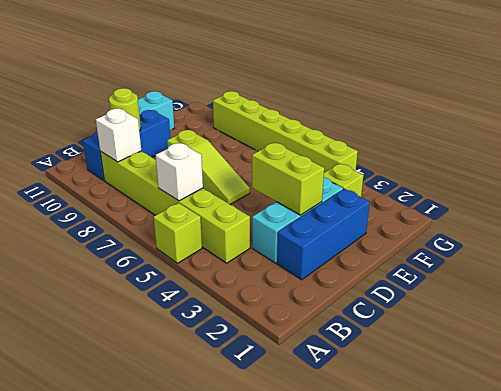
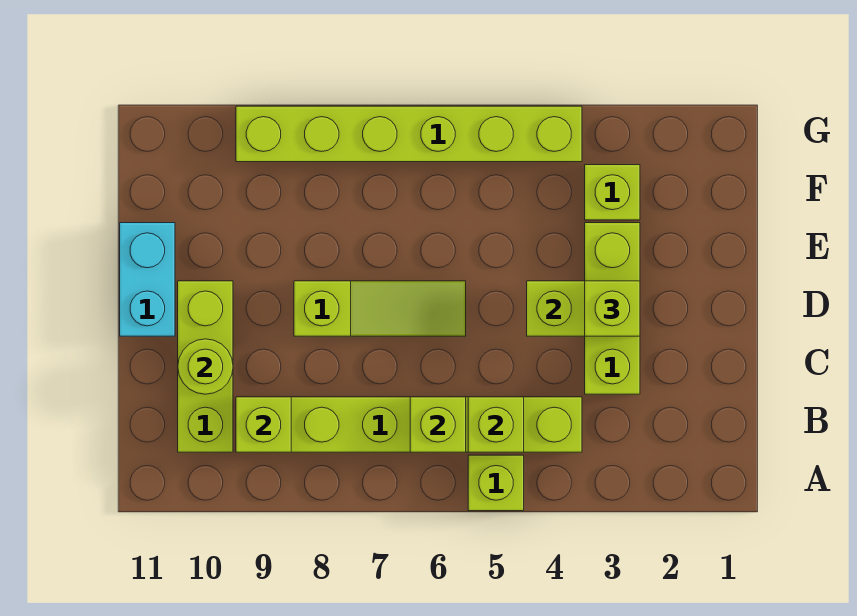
none -> lime brick B5 level 2
white brick B6 level 2 -> lime brick B6 level 2
white brick B9 level 2 -> lime brick B9 level 2
blue brick B10:D10 level 1 -> lime brick B10:D10 level 1
blue brick C2:E2 level 1 -> none
cyan brick C3:E3 level 1 -> lime brick C3:E3 level 1
none -> lime brick D3 level 3

